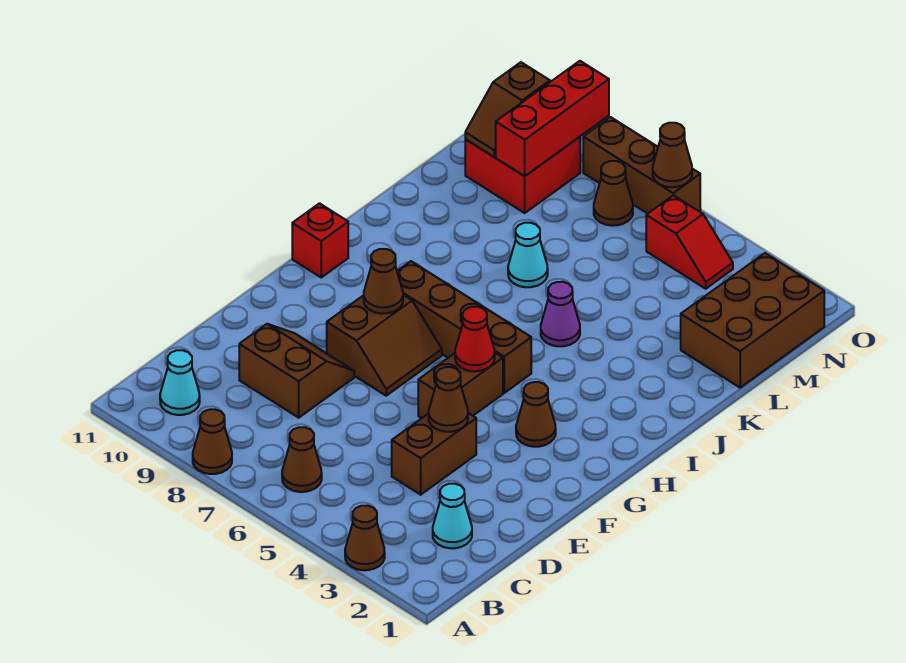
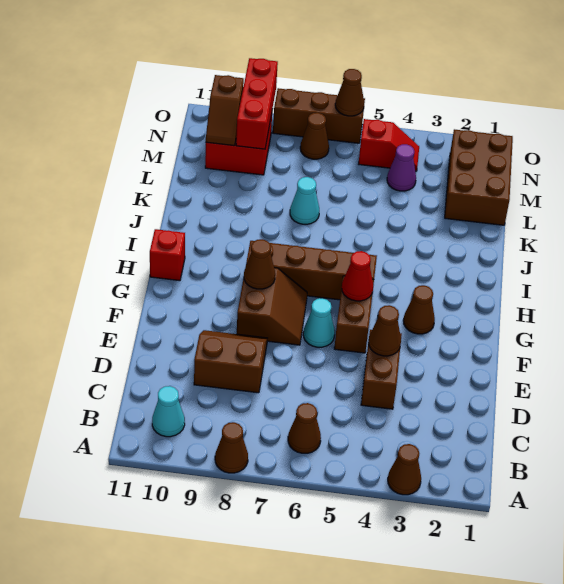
cyan cone C2 level 1 -> cyan cone F6 level 1
purple cone J5 level 1 -> purple cone M4 level 1

